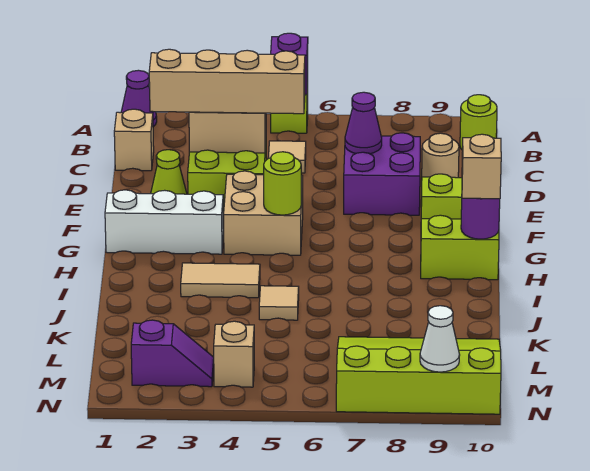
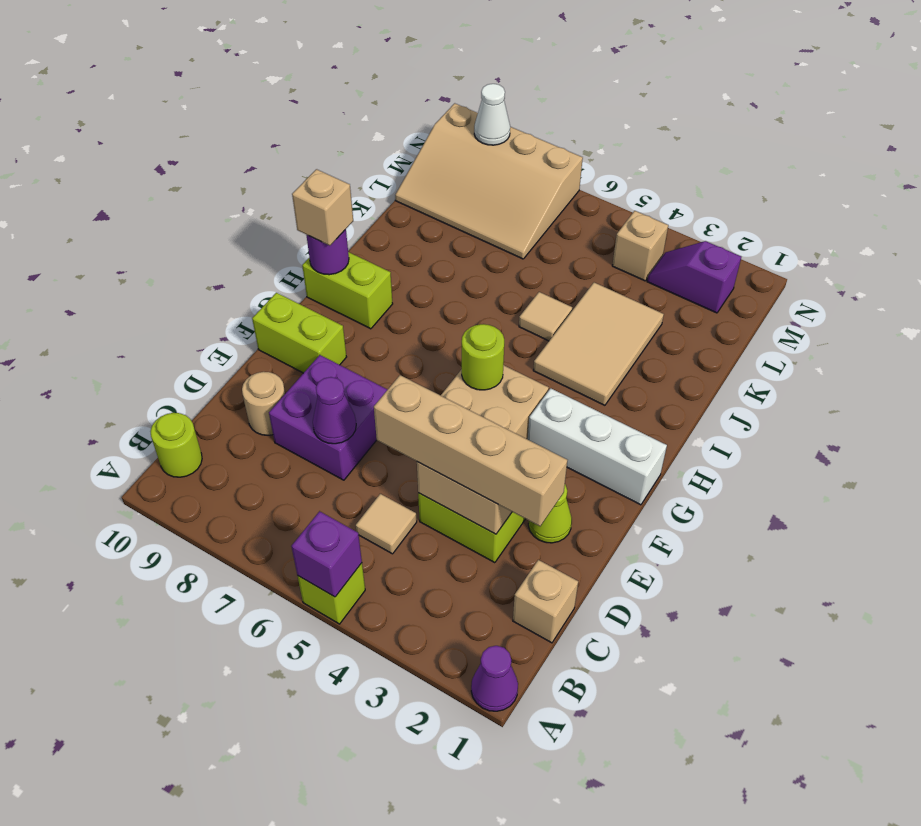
tan tile I3:I4 level 1 -> tan tile I3:K4 level 1
lime slope L7:N10 level 1 top N -> tan slope L7:N10 level 1 top N

